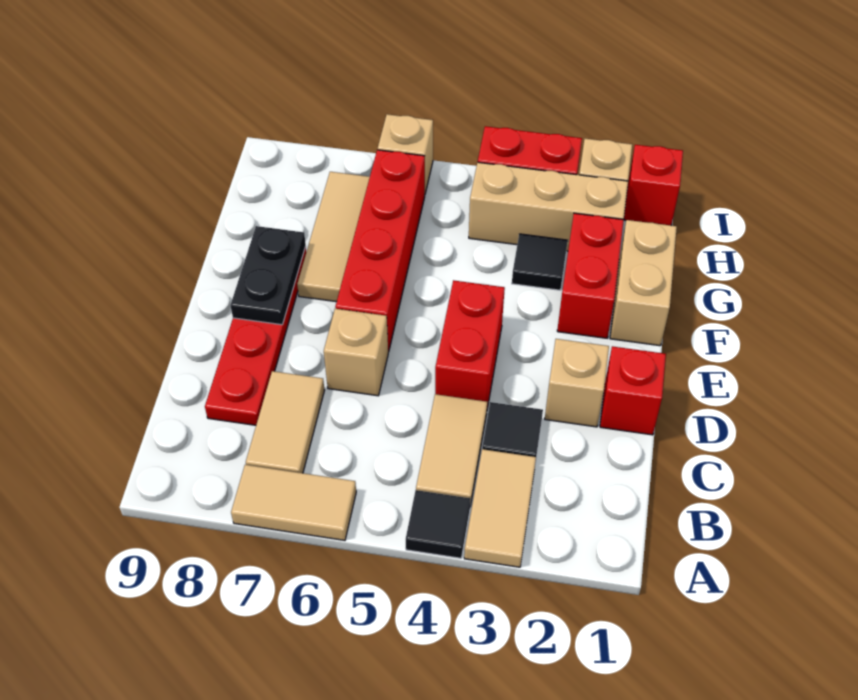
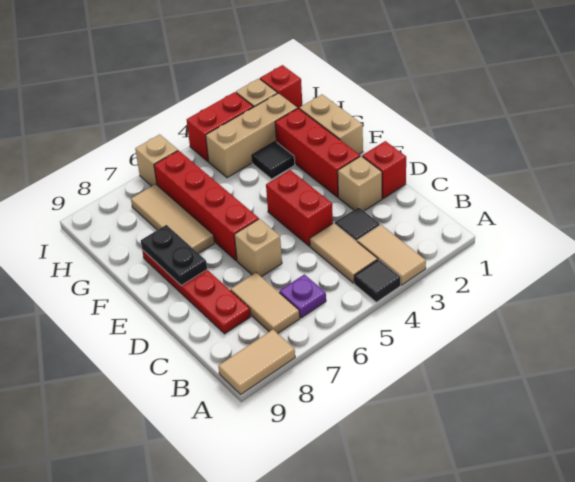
tan tile A6:A7 level 1 -> tan tile A8:A9 level 1
none -> purple plate B6 level 1
red brick F2:G2 level 1 -> red brick E2:G2 level 1

